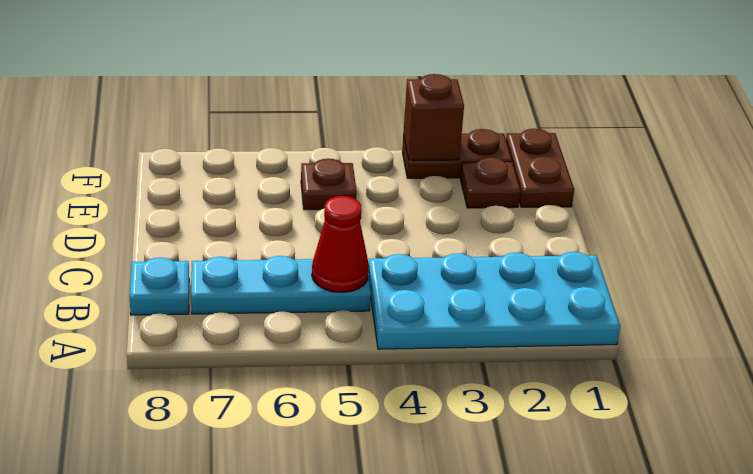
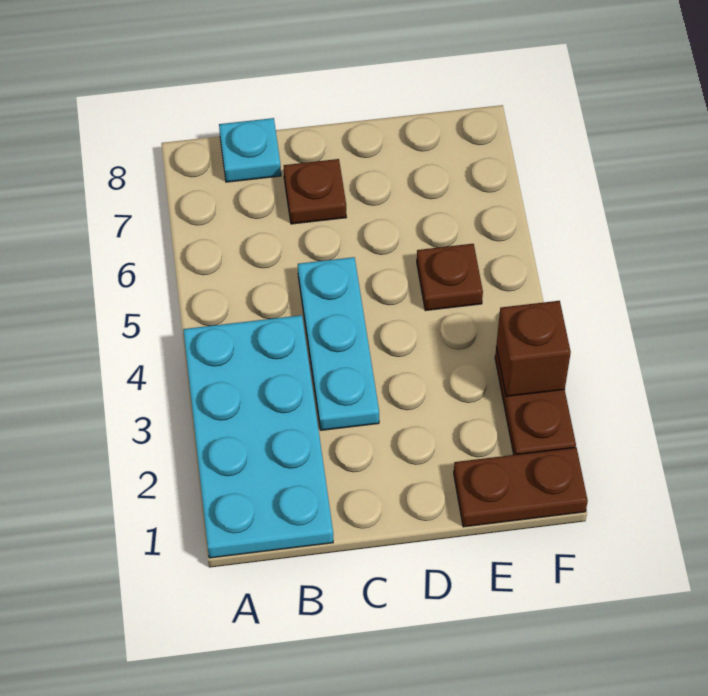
cyan plate B5:B7 level 1 -> cyan plate C3:C5 level 1
red cone B5 level 2 -> none
brown plate E2 level 1 -> brown plate C7 level 1

